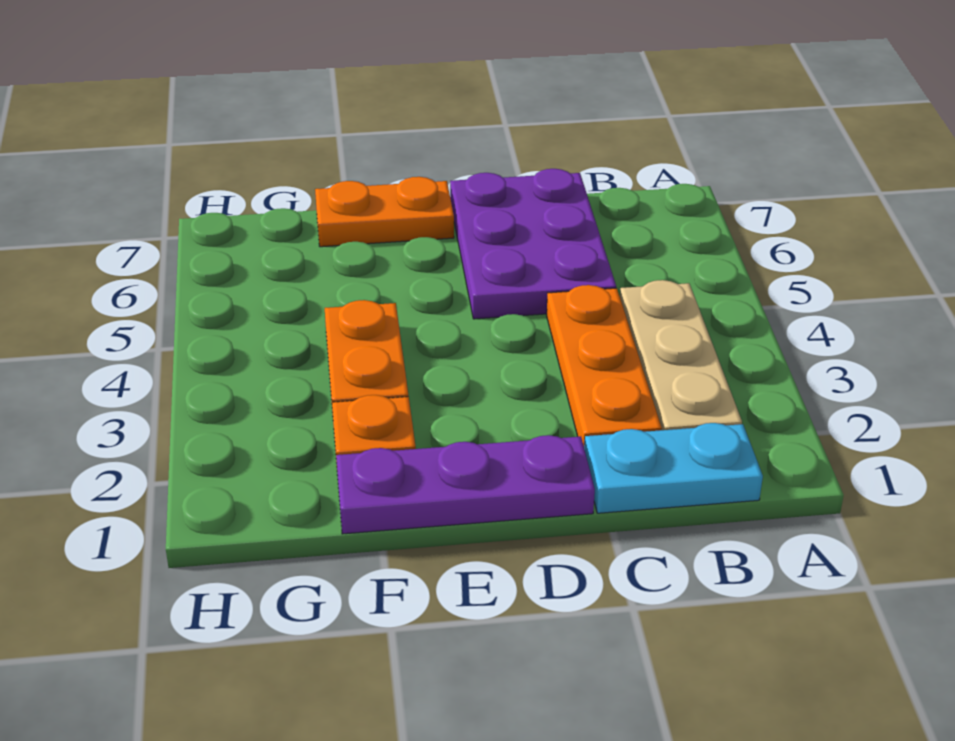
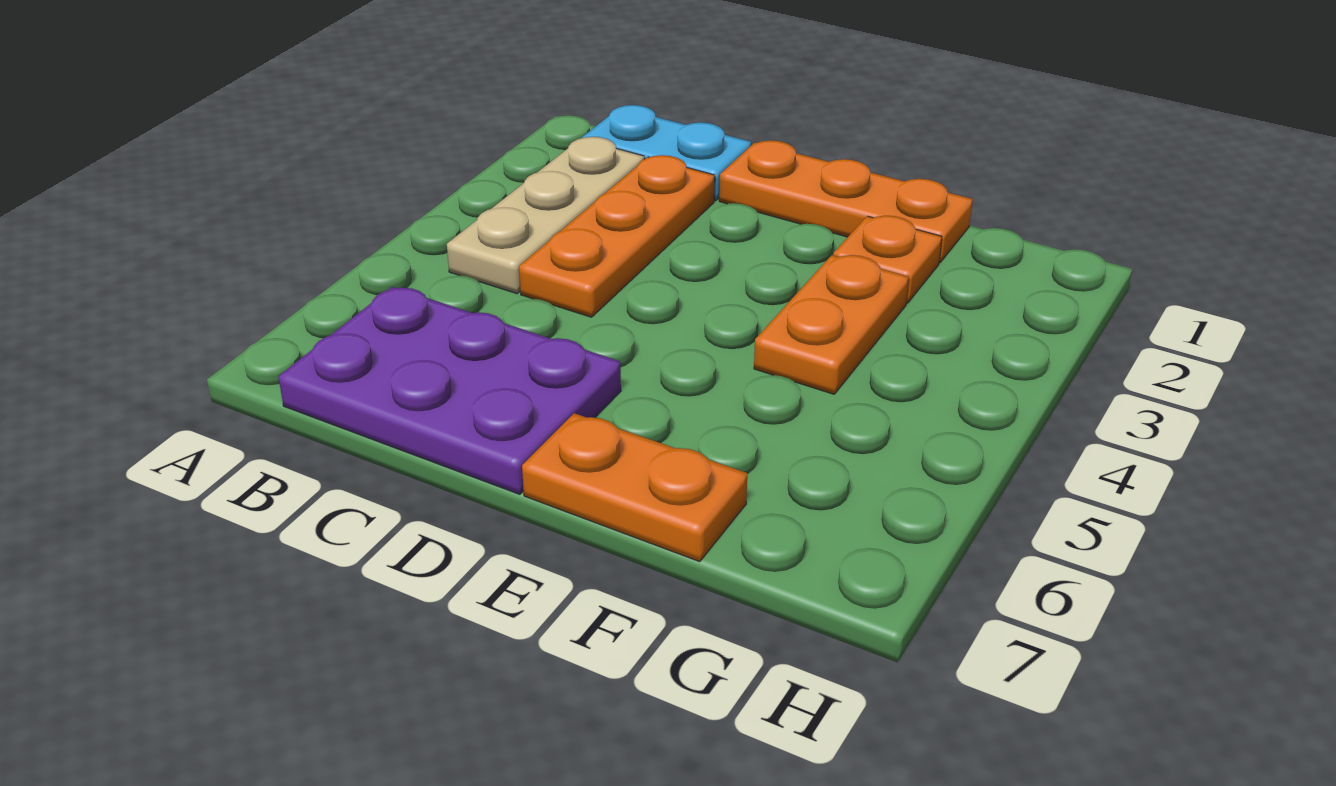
purple plate C5:D7 level 1 -> purple plate B6:D7 level 1
purple plate D1:F1 level 1 -> orange plate D1:F1 level 1

